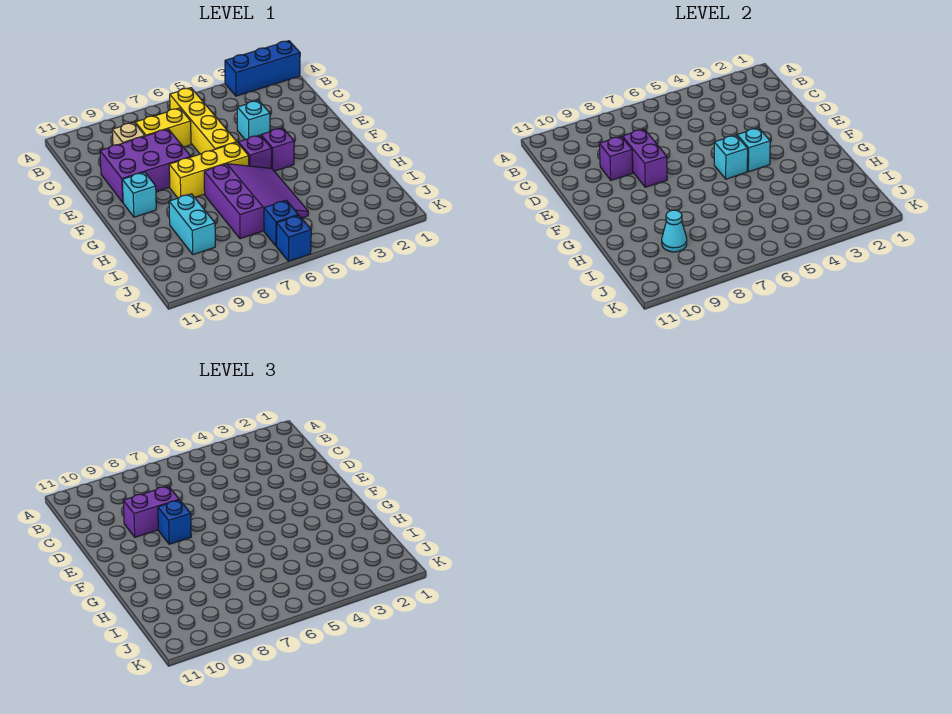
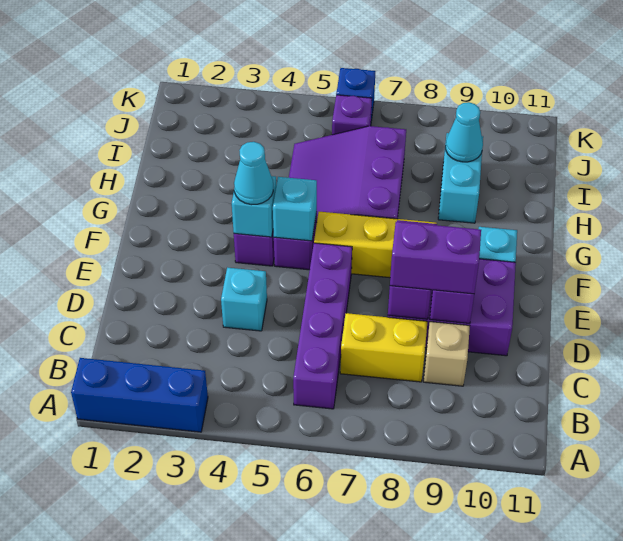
yellow brick B6:E6 level 1 -> purple brick B6:E6 level 1
blue brick E8 level 3 -> none
none -> cyan cone F4 level 3
blue brick J6 level 1 -> purple brick J6 level 1

